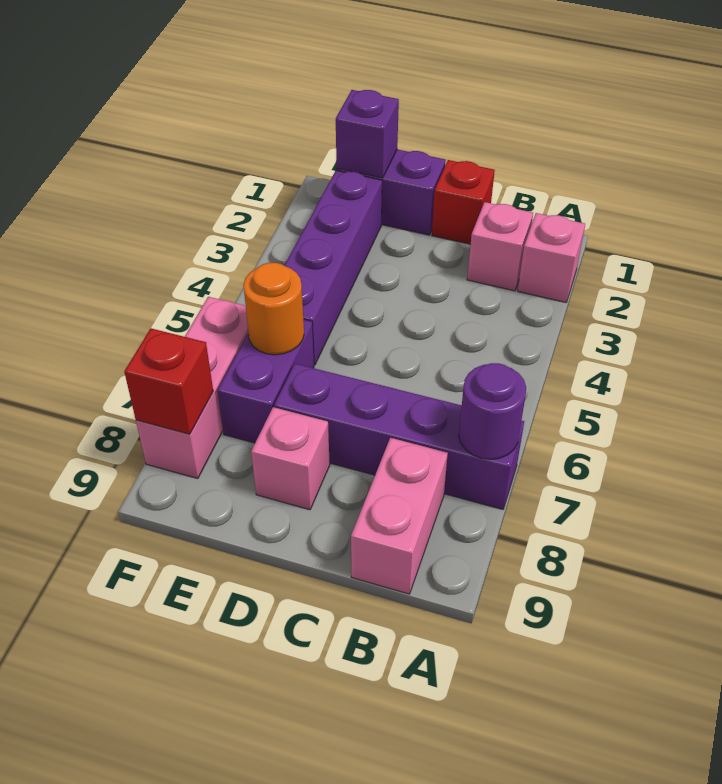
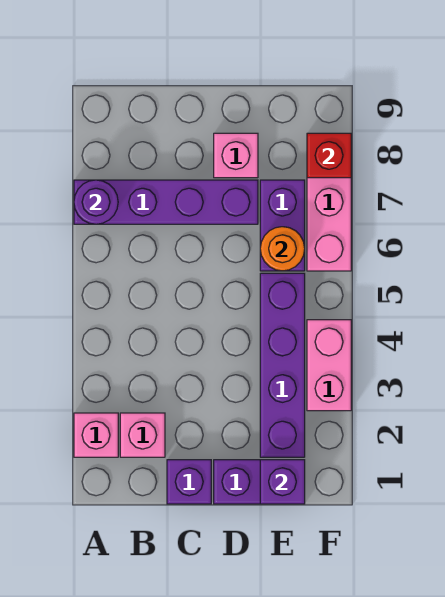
pink brick B8:B9 level 1 -> pink brick F3:F4 level 1
red brick C1 level 1 -> purple brick C1 level 1

